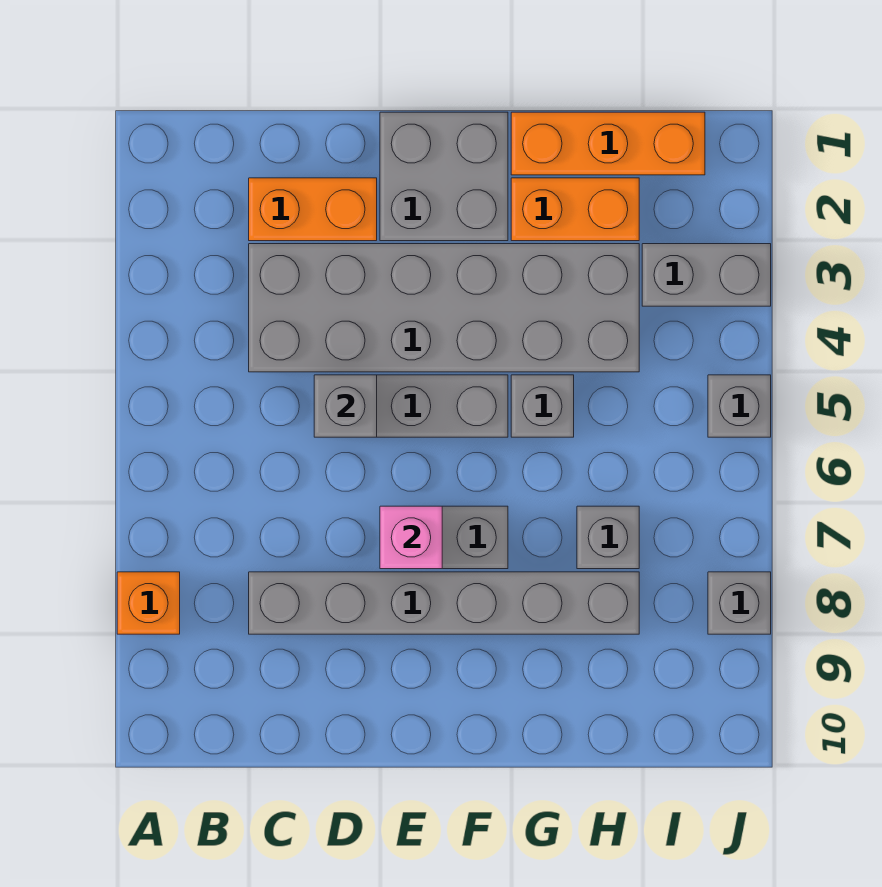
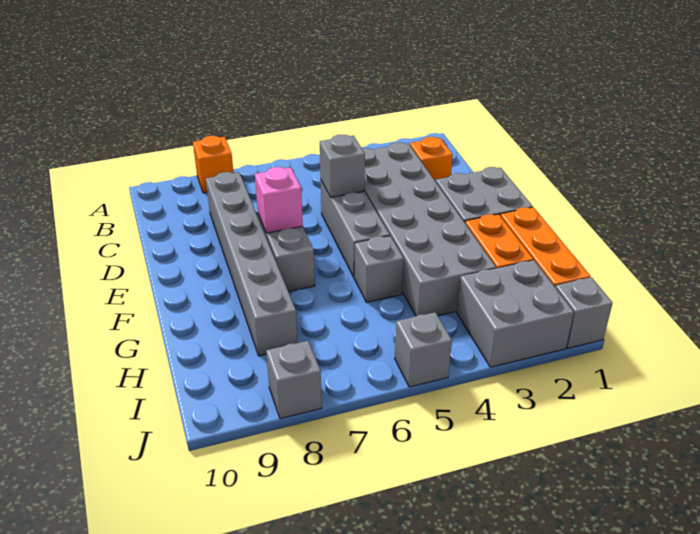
orange brick C2:D2 level 1 -> orange brick C2 level 1
grey brick H7 level 1 -> grey brick J1 level 1
grey brick I3:J3 level 1 -> grey brick I2:J3 level 1

